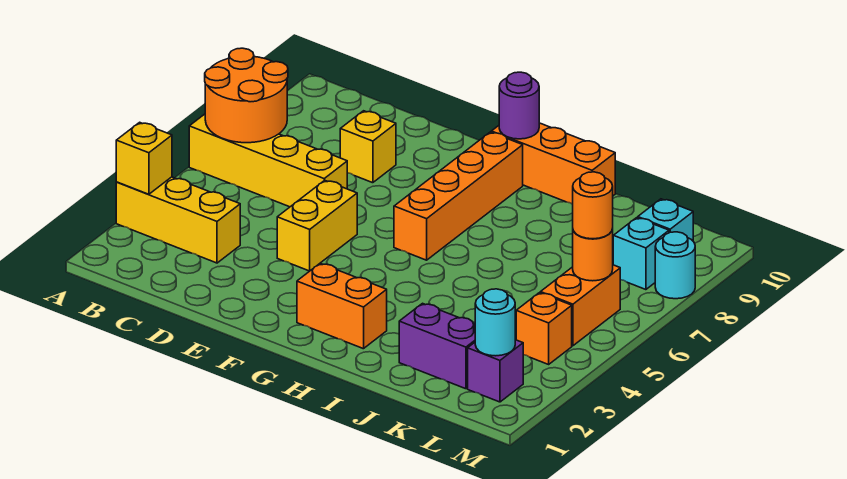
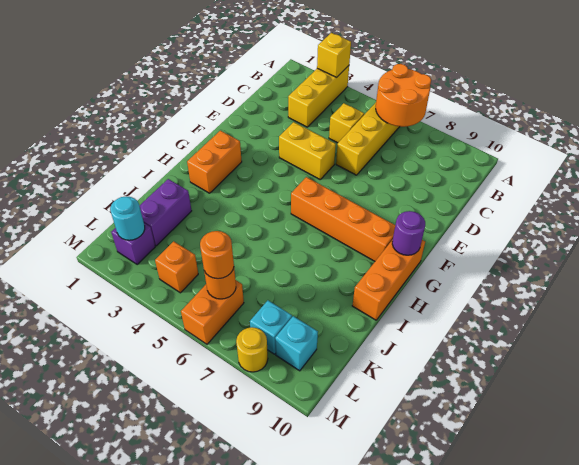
yellow brick D8 level 1 -> yellow brick C5 level 1
orange brick L5:L6 level 1 -> orange brick L6:M6 level 1
cyan round brick M8 level 1 -> yellow round brick M8 level 1

